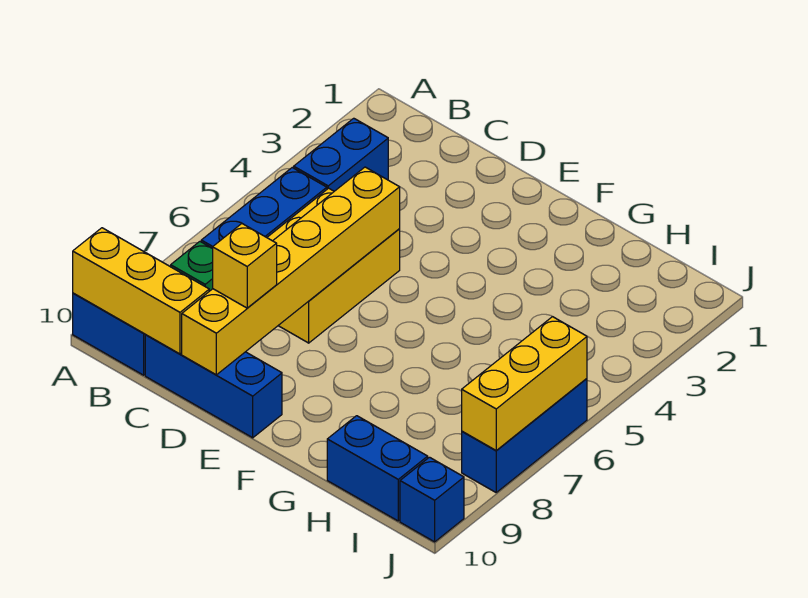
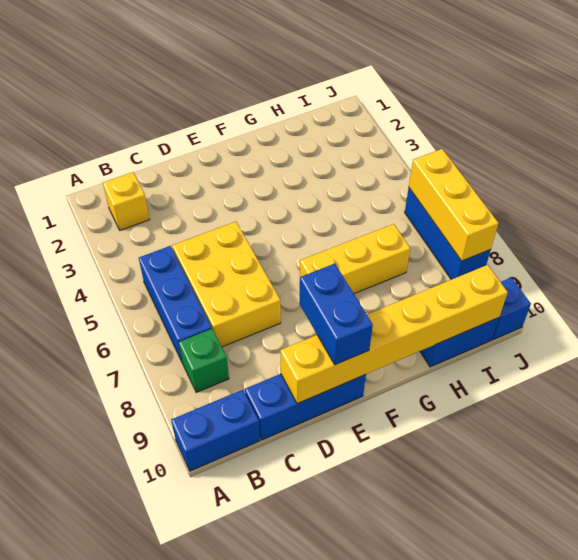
yellow brick A10:C10 level 2 -> yellow brick F7:H7 level 1
blue brick B3:B4 level 1 -> blue brick E9:E10 level 3
yellow brick D5:D10 level 2 -> yellow brick D10:I10 level 2
yellow brick D9 level 3 -> yellow brick B2 level 1

